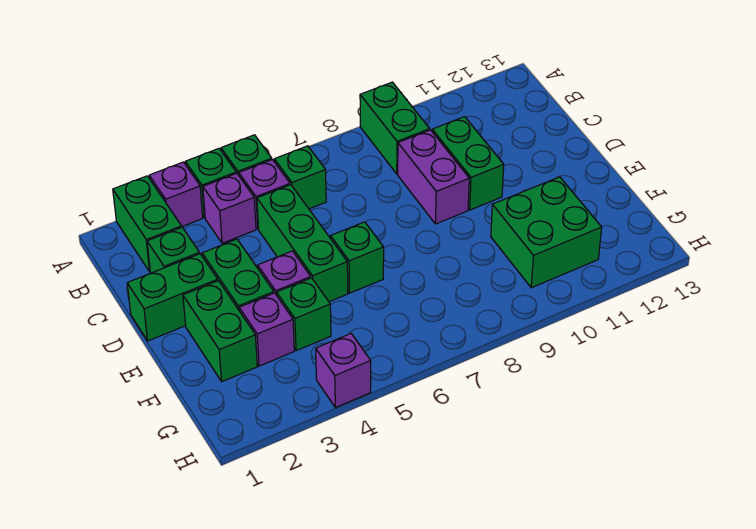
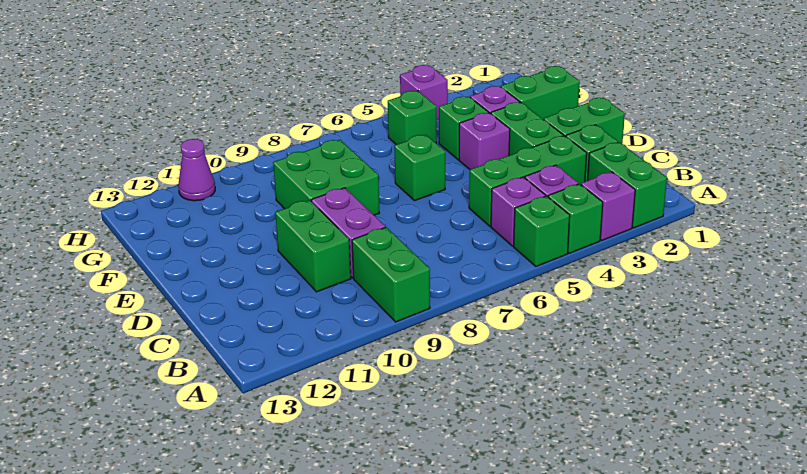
green brick B6 level 1 -> green brick G5 level 1
green brick C5:E5 level 1 -> green brick C3:C5 level 1
green brick E2:F2 level 1 -> green brick F1:F2 level 1
green brick F10:G11 level 1 -> green brick E8:F9 level 1
none -> purple cone H11 level 1

